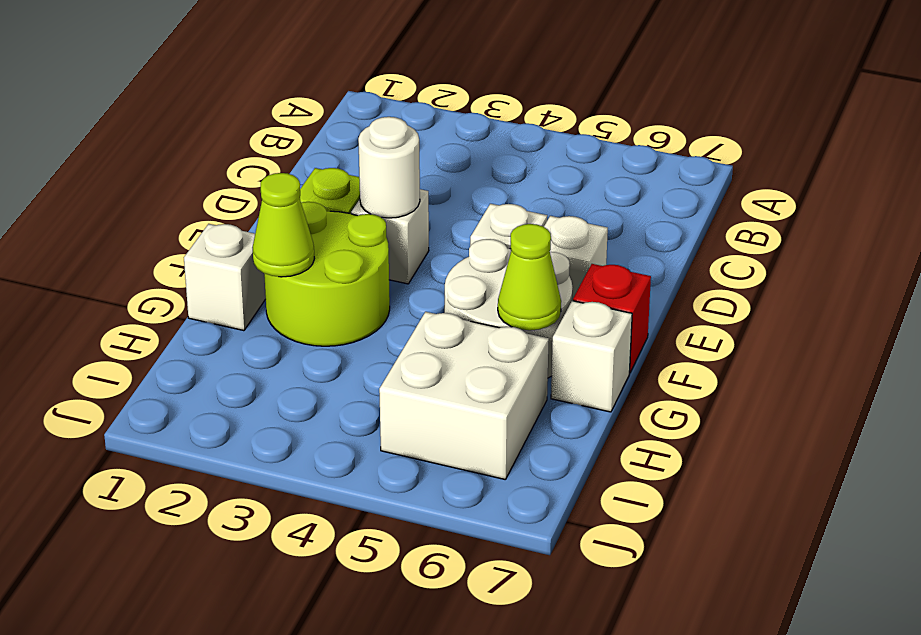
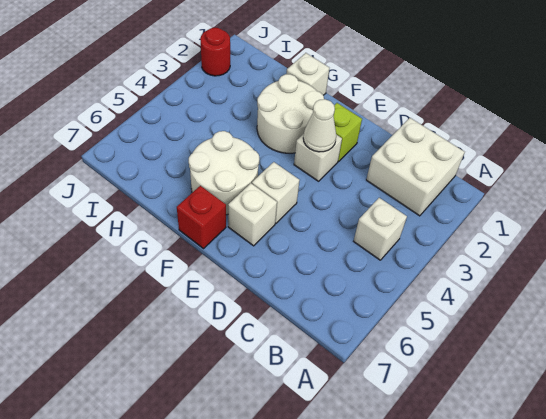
white round brick E3 level 2 -> white cone E3 level 2
lime round brick F2:G3 level 1 -> white round brick F2:G3 level 1
lime cone G2 level 2 -> none
lime cone G6 level 2 -> none
white brick G7 level 1 -> white brick B4 level 1
white brick H5:I6 level 1 -> white brick B1:C2 level 1
none -> red round brick J2 level 1

